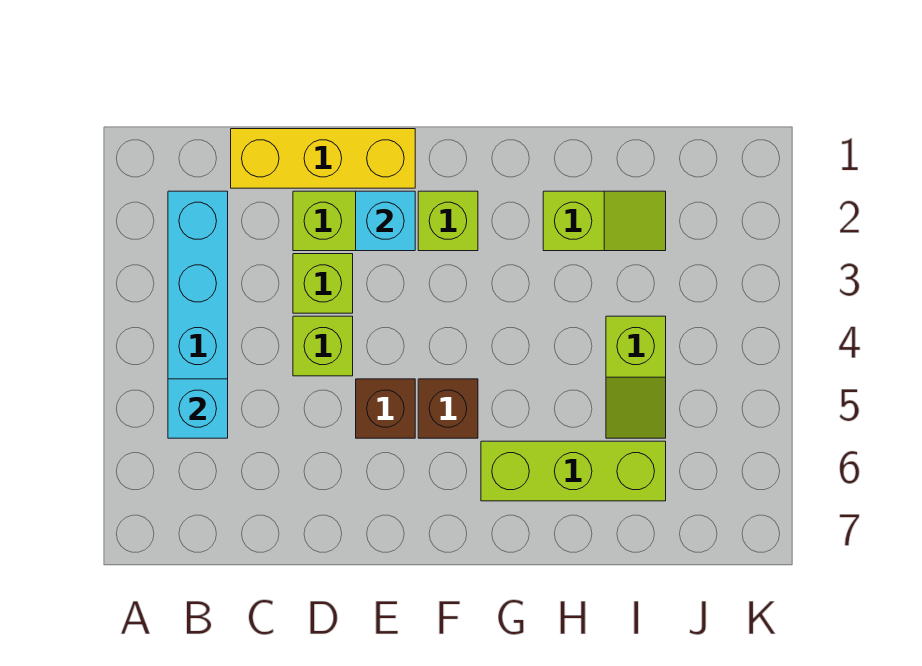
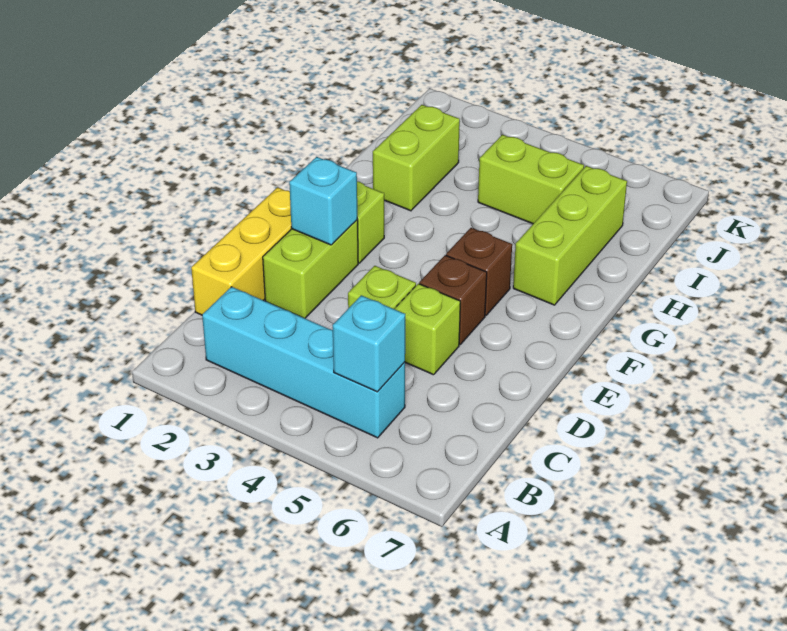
lime brick D3 level 1 -> lime brick D5 level 1
lime slope H2:I2 level 1 top H -> lime brick H2:I2 level 1
lime slope I4:I5 level 1 top 4 -> lime brick I4:I5 level 1

